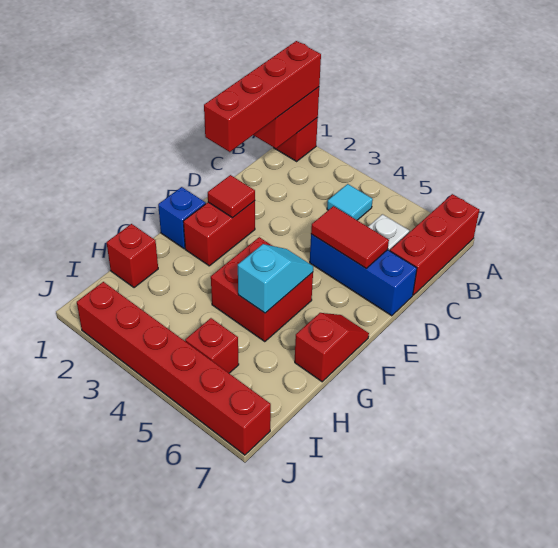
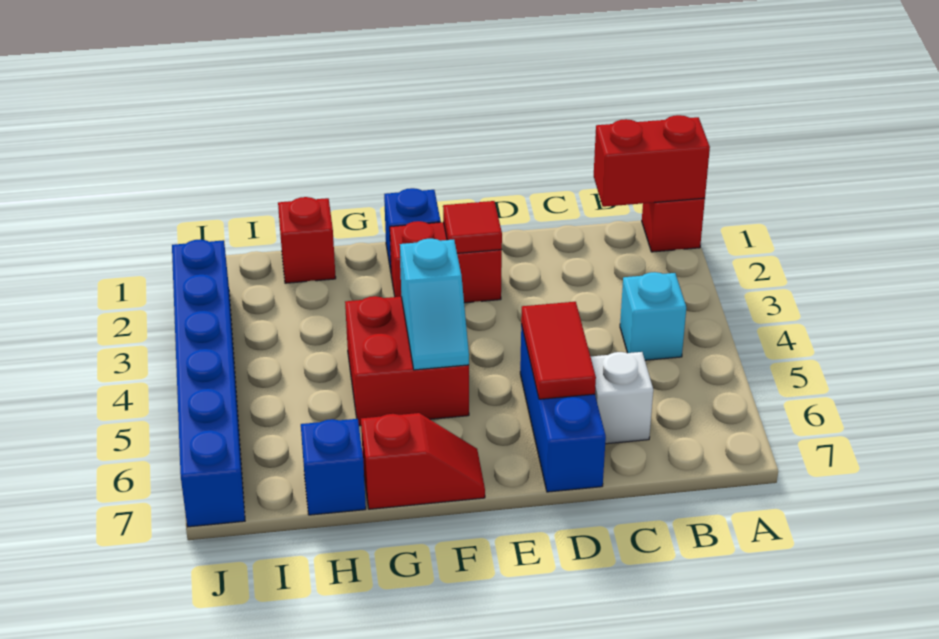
red brick A1:D1 level 3 -> none
red brick A7:C7 level 1 -> none
cyan tile B4 level 1 -> cyan brick B4 level 1
cyan slope F5:G5 level 2 top G -> cyan slope F4:F5 level 2 top 4
none -> blue brick H7 level 1
red brick I5 level 1 -> none
red brick J2:J7 level 1 -> blue brick J2:J7 level 1

